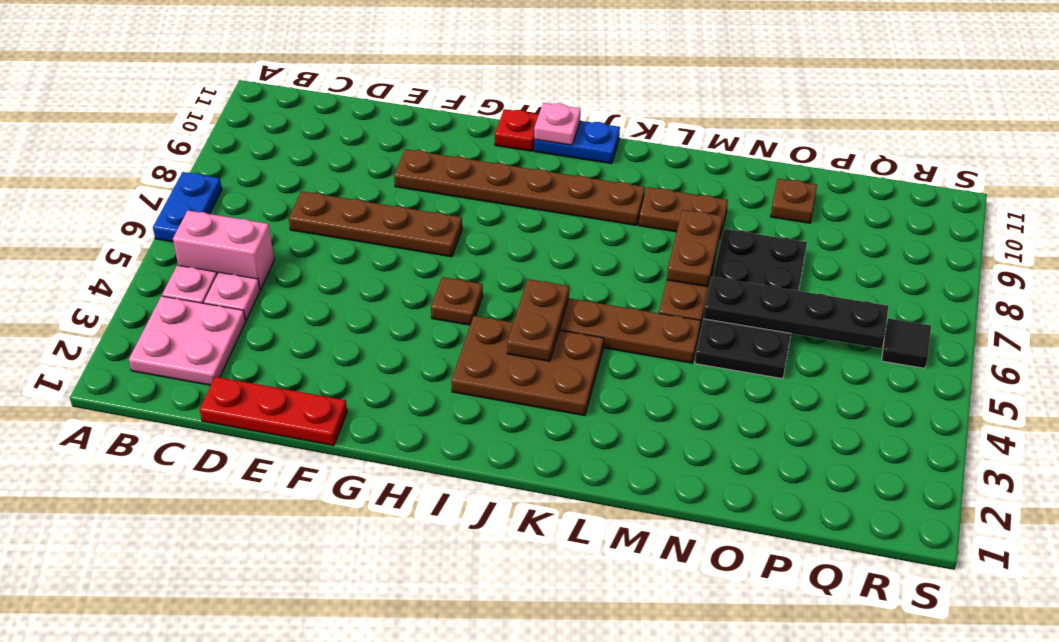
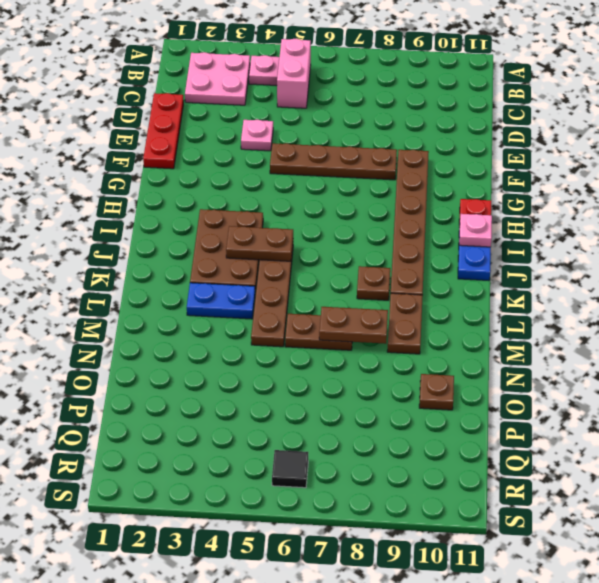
blue plate A6:A7 level 1 -> blue plate L3:L4 level 1
pink plate C4 level 1 -> pink plate E4 level 1
brown plate D7:G7 level 1 -> brown plate F5:F8 level 1
brown plate H5 level 1 -> brown plate K8 level 1
black plate N5:O8 level 1 -> none
black plate N6:Q6 level 2 -> none

